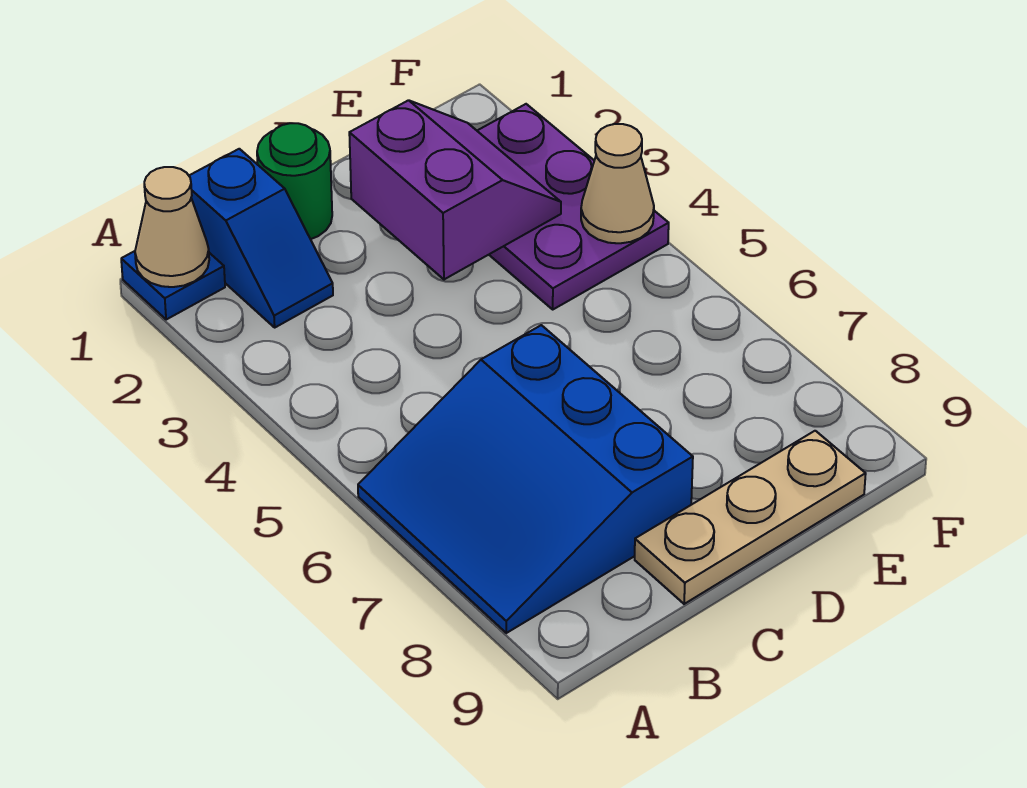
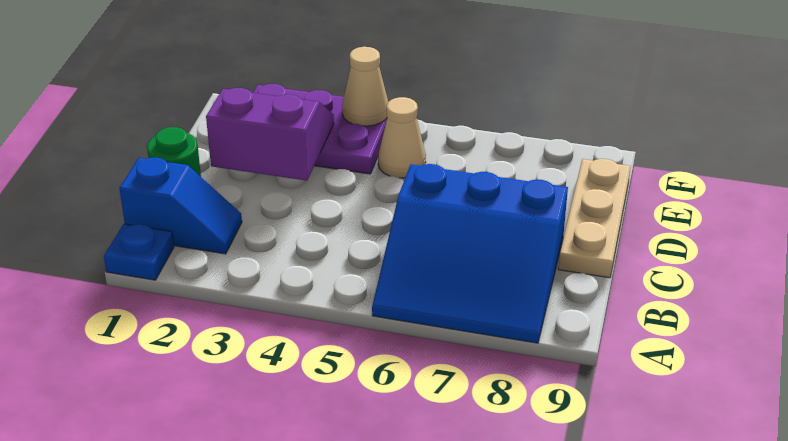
tan cone A1 level 2 -> tan cone E5 level 1

